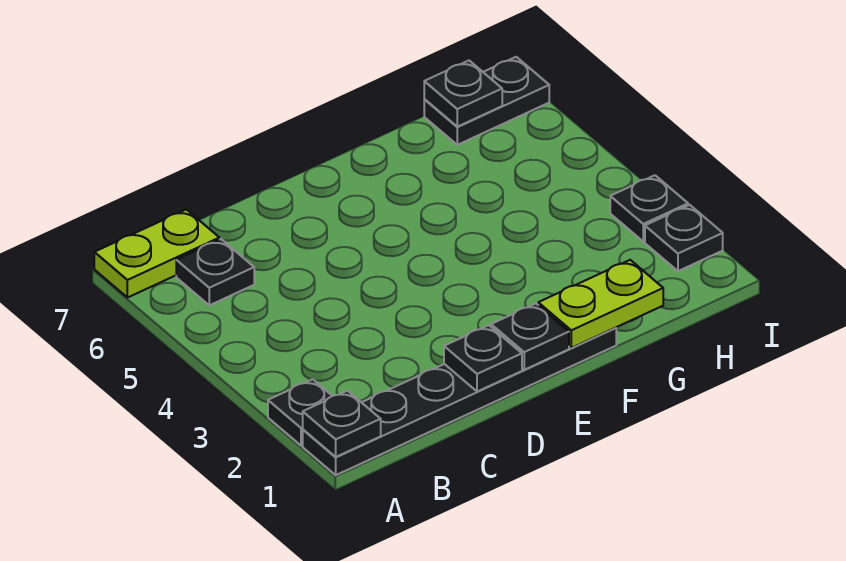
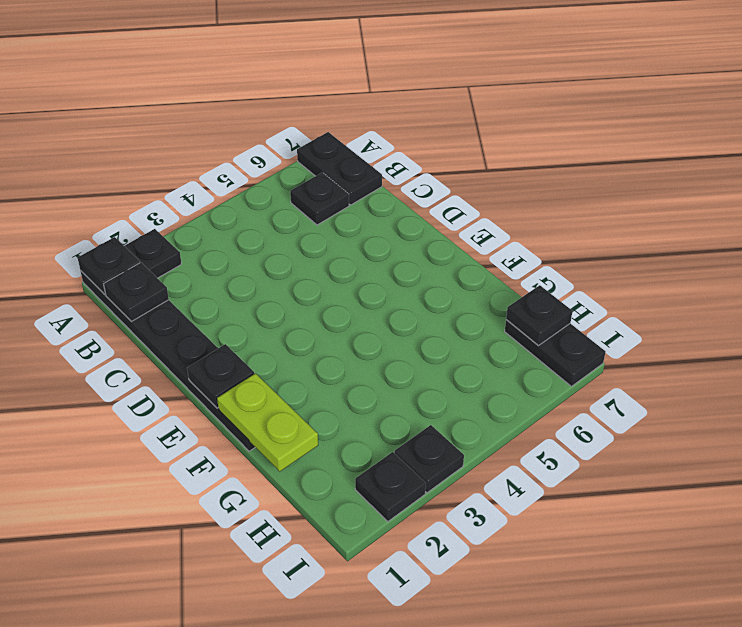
lime plate A7:B7 level 1 -> black plate A7:B7 level 1
black plate D1 level 2 -> black plate B1 level 2

